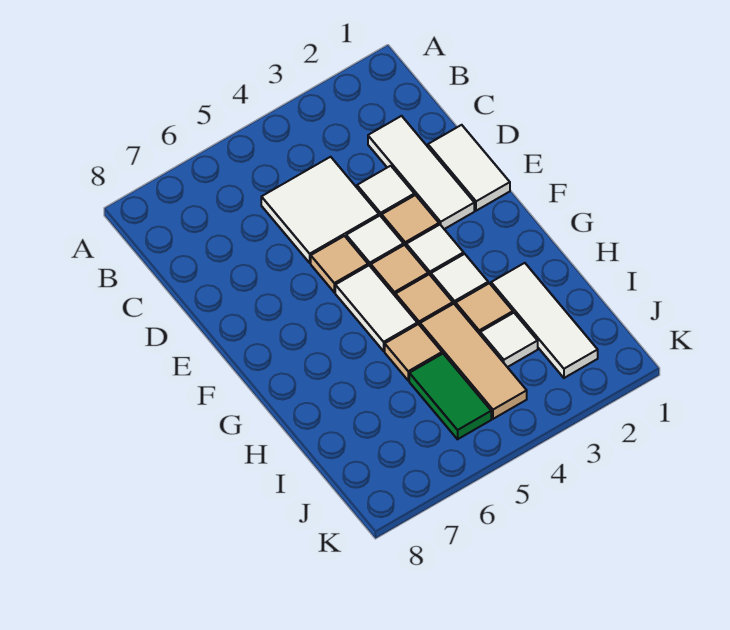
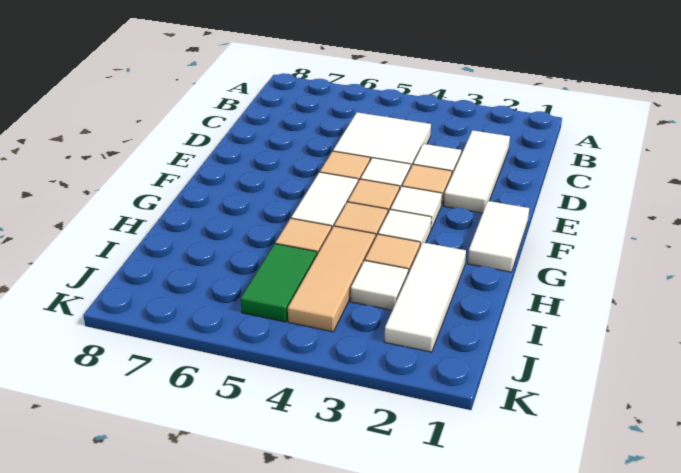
white tile D1:E1 level 1 -> white tile F1:G1 level 1

